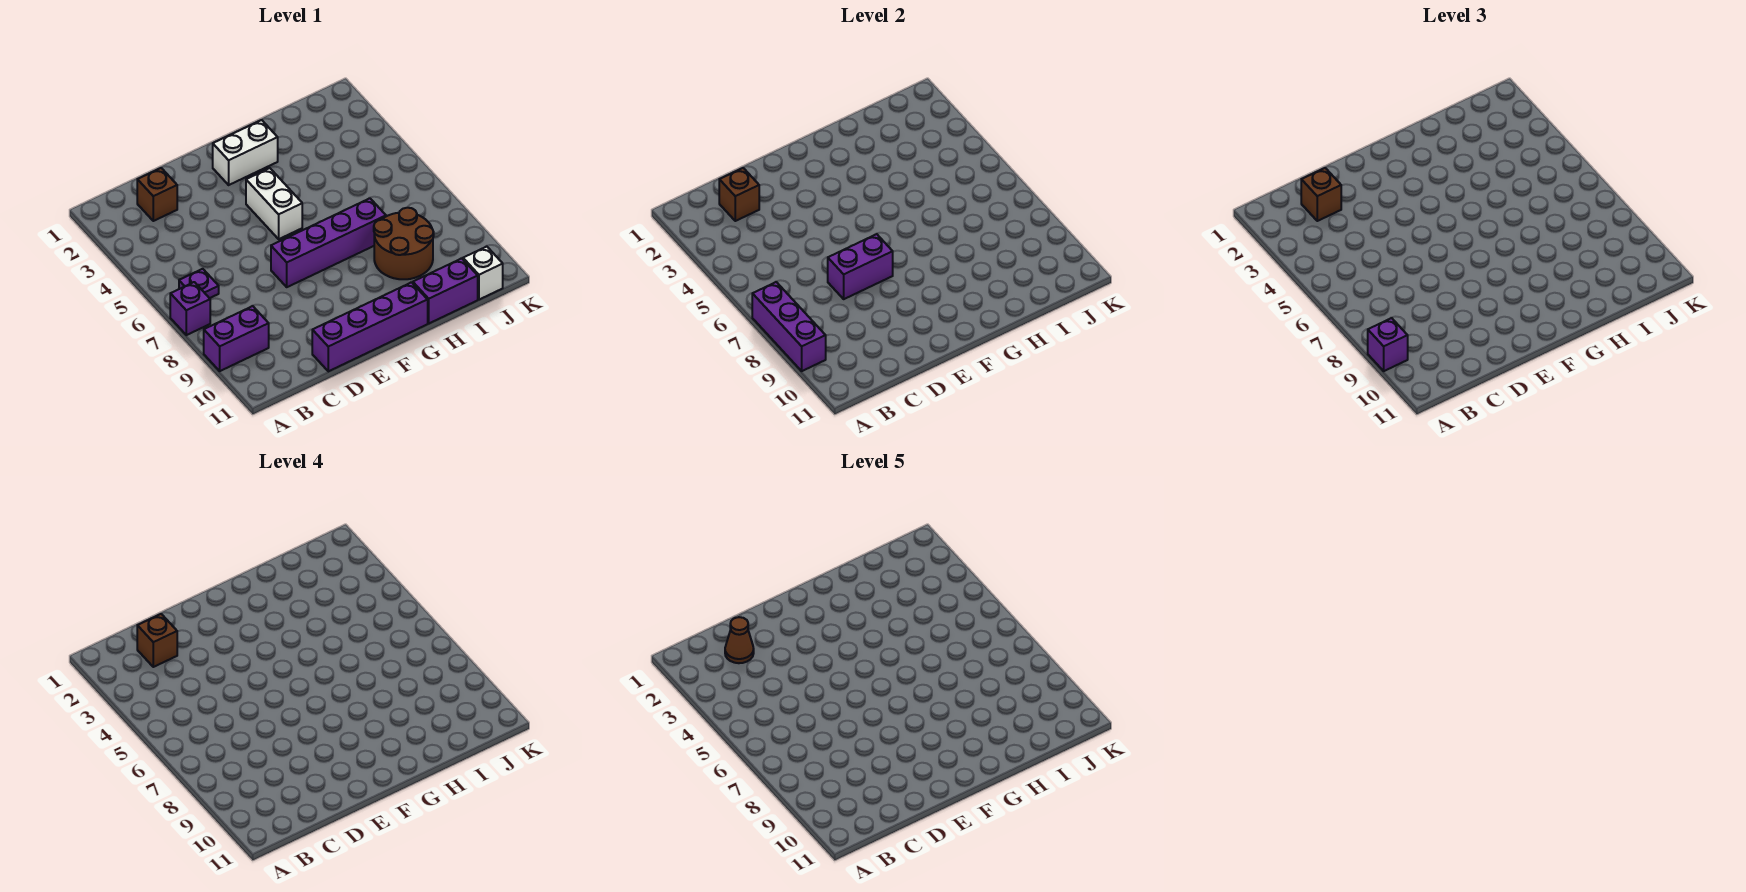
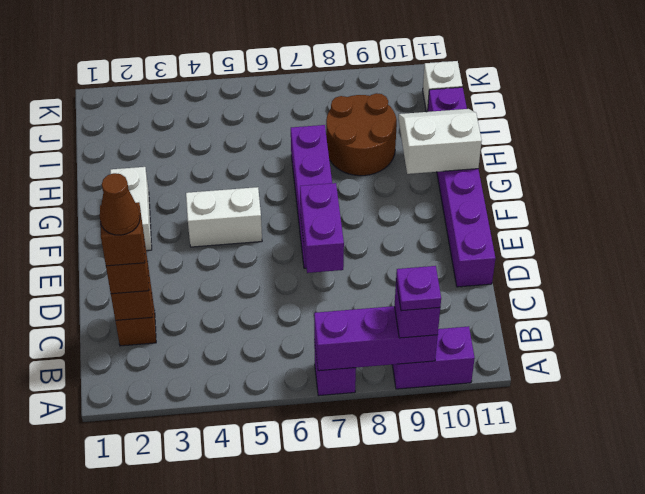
purple brick A9:B9 level 1 -> purple brick A9:A10 level 1
purple plate B6 level 1 -> purple plate A9 level 4
none -> white slope G10:H11 level 2 top G

